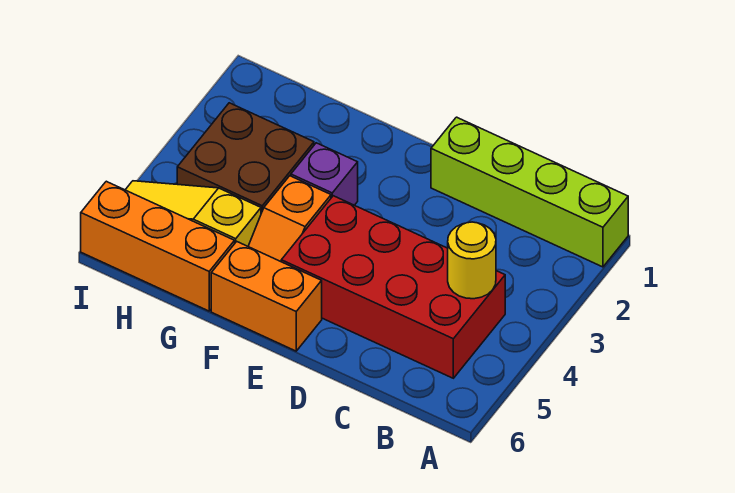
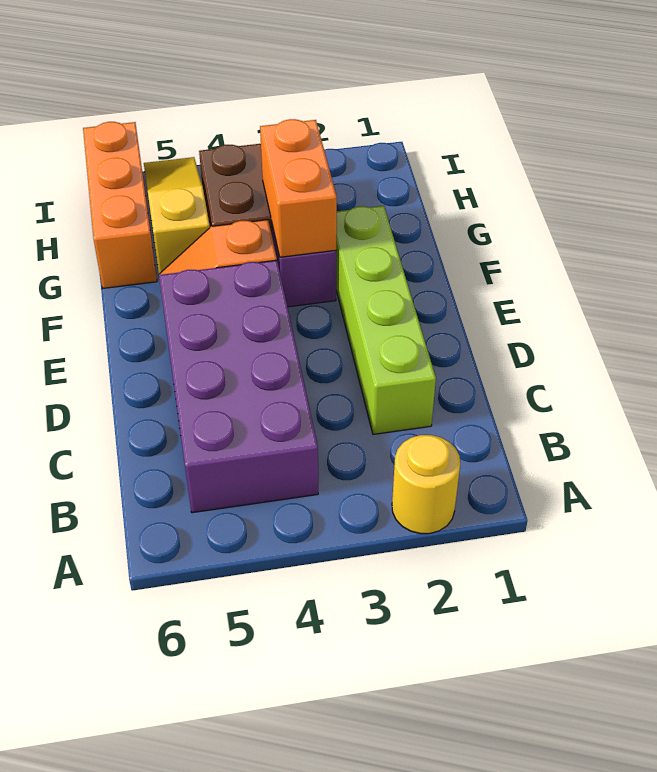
lime brick A1:D1 level 1 -> lime brick C2:F2 level 1
red brick B4:E5 level 1 -> purple brick B4:E5 level 1
yellow round brick B4 level 2 -> yellow round brick A2 level 1
orange brick E6:F6 level 1 -> orange brick F3:G3 level 2

